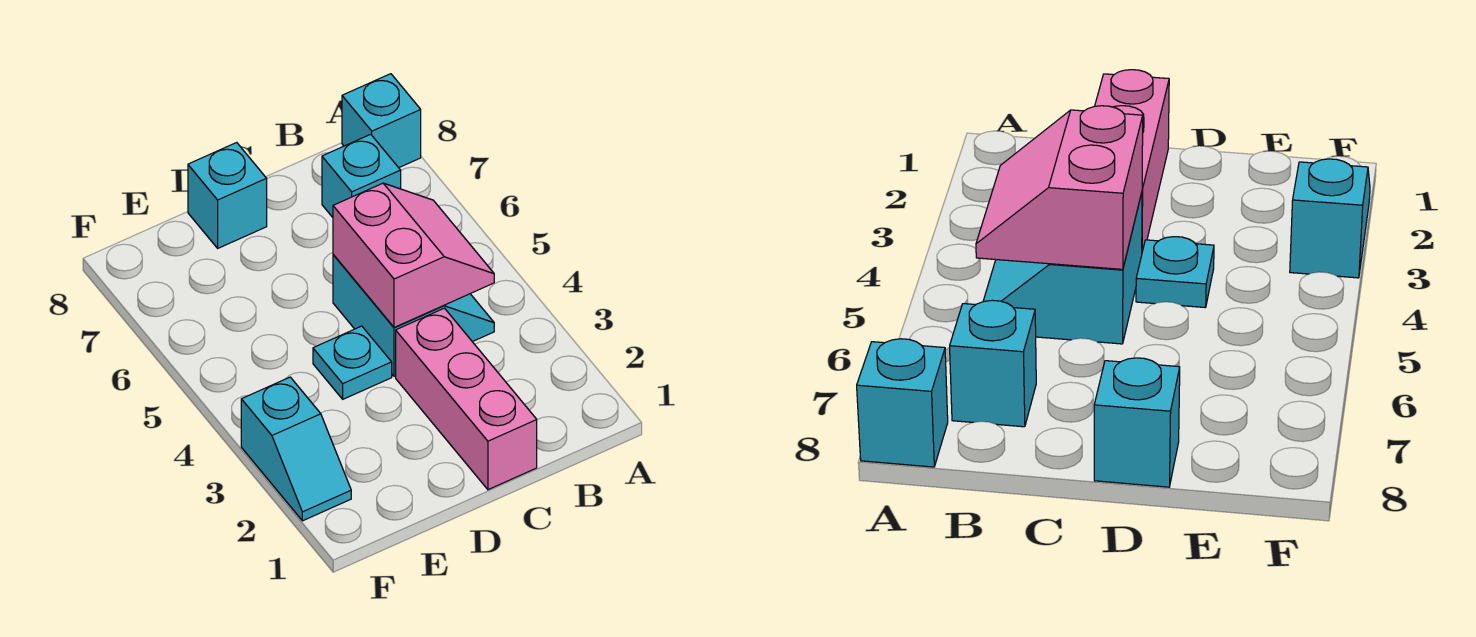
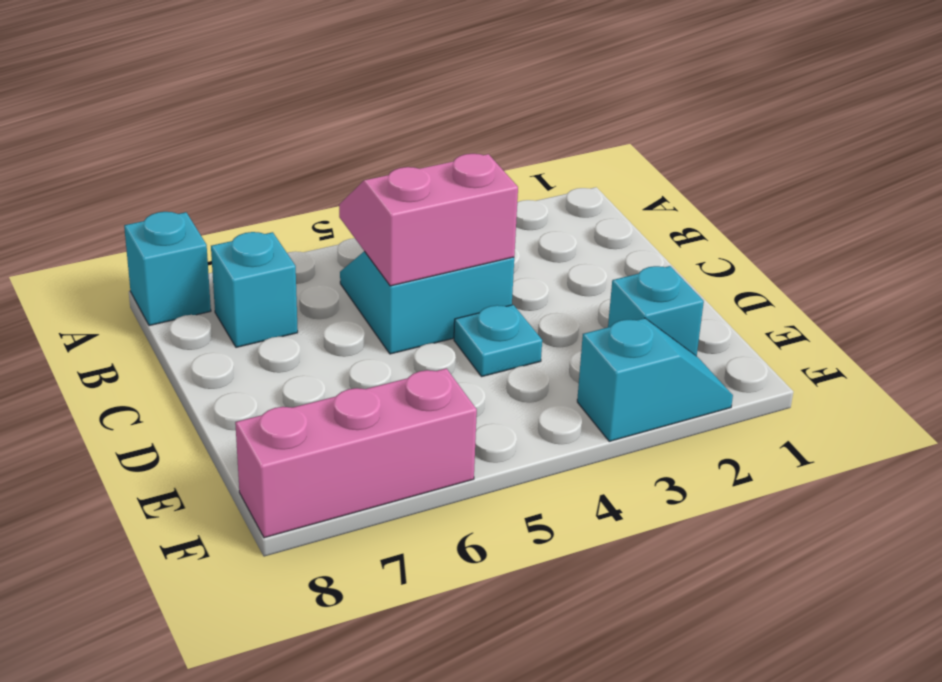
pink brick C1:C3 level 1 -> pink brick F6:F8 level 1
cyan brick D8 level 1 -> cyan brick E2 level 1

